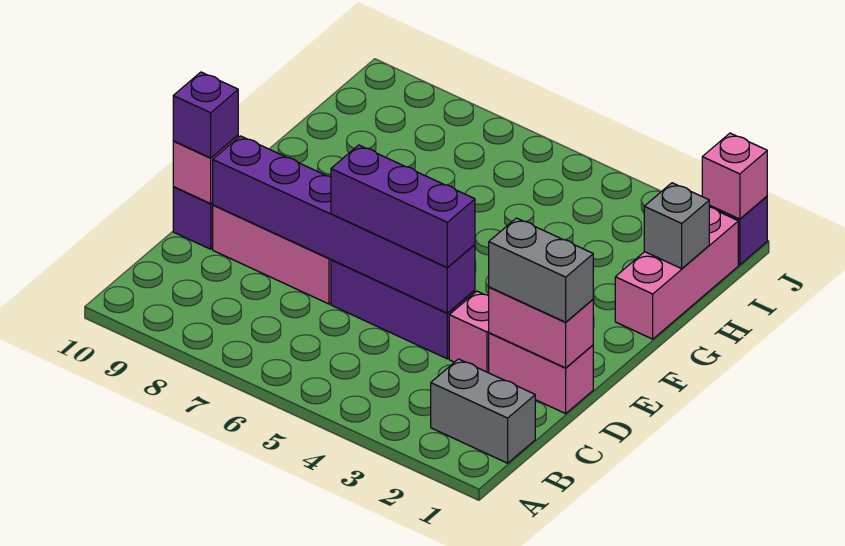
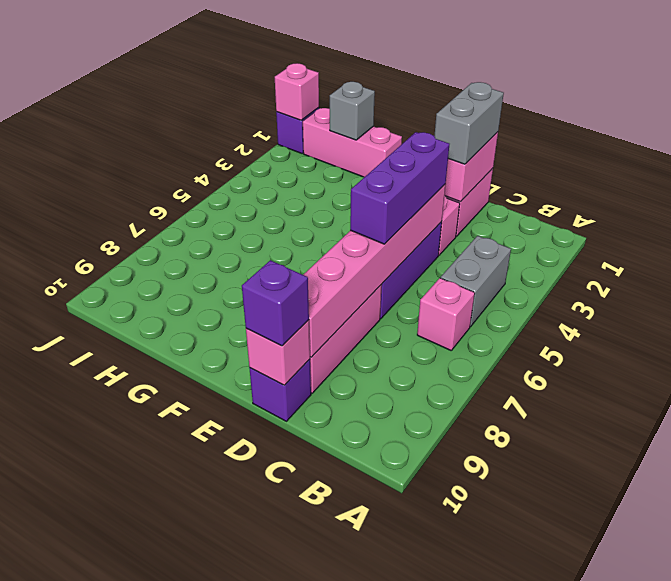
grey brick B1:B2 level 1 -> grey brick B4:B5 level 1
none -> pink brick B6 level 1
purple brick D4:D9 level 2 -> pink brick D4:D9 level 2

